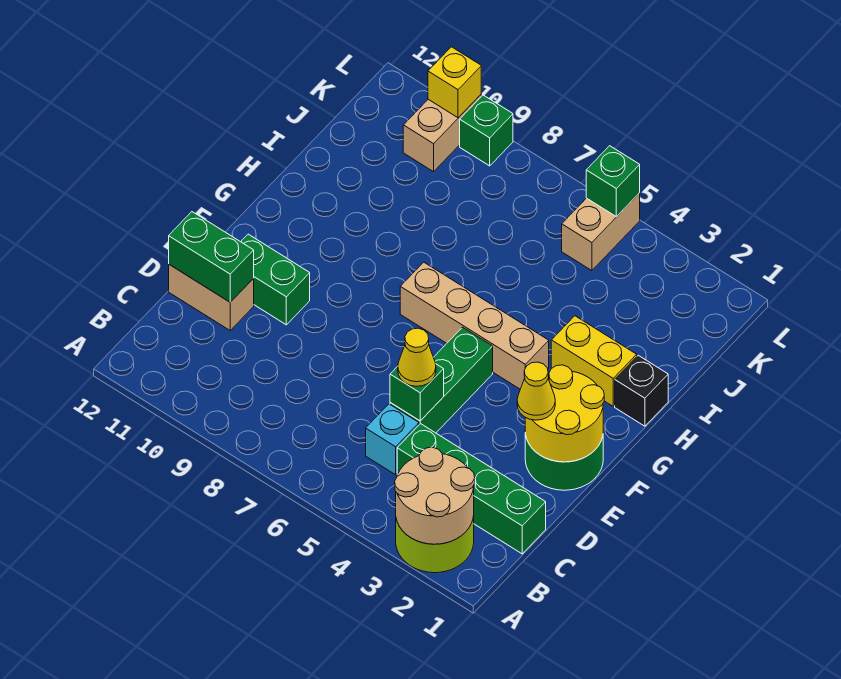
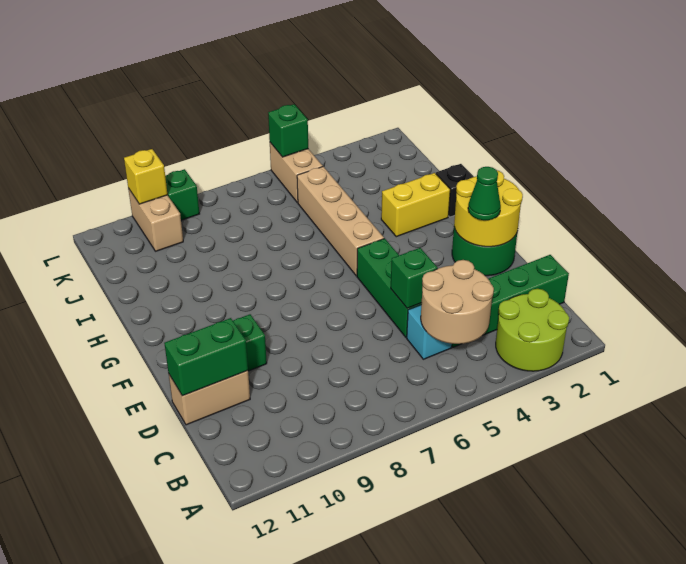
tan round brick A2:B3 level 2 -> tan round brick B4:C5 level 2
yellow cone D5 level 3 -> none
yellow cone E2 level 3 -> green cone E2 level 3
tan brick G4:G7 level 1 -> tan brick G5:J5 level 1

